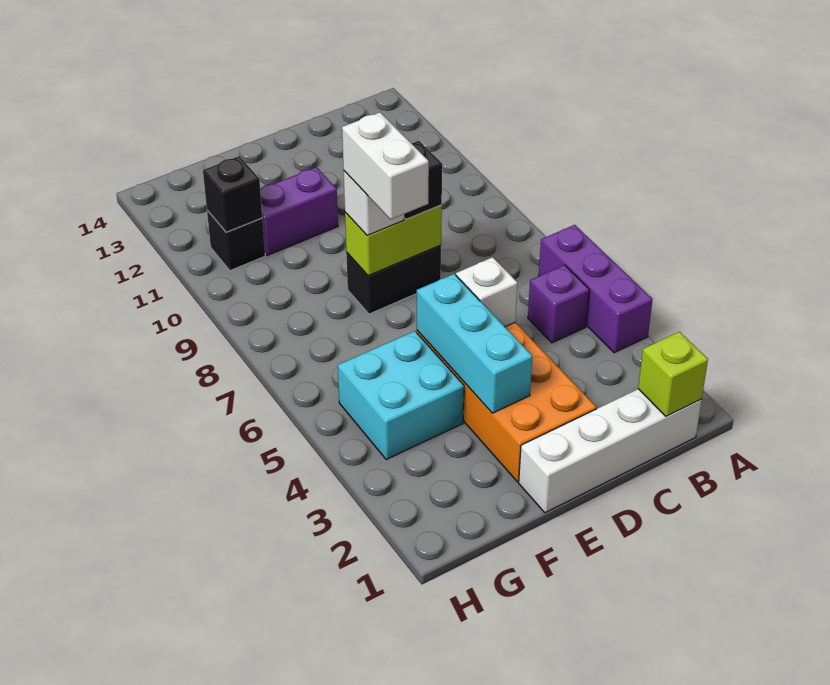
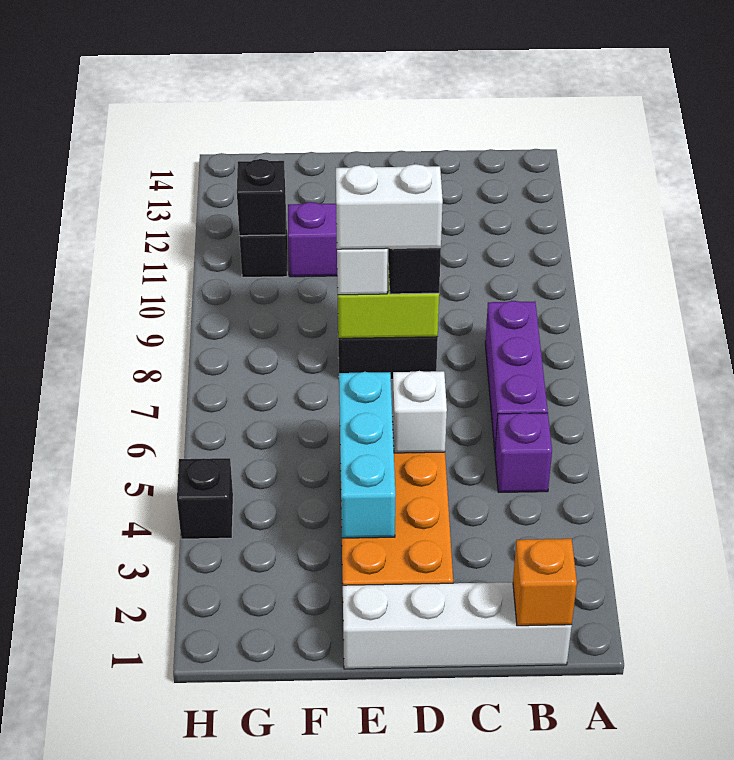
purple brick A4:A6 level 1 -> purple brick B6:B8 level 1
lime brick B1 level 2 -> orange brick B1 level 2
white brick E7:E8 level 4 -> white brick D8:E8 level 4
cyan brick F4:G5 level 1 -> none
none -> black brick H4 level 1

